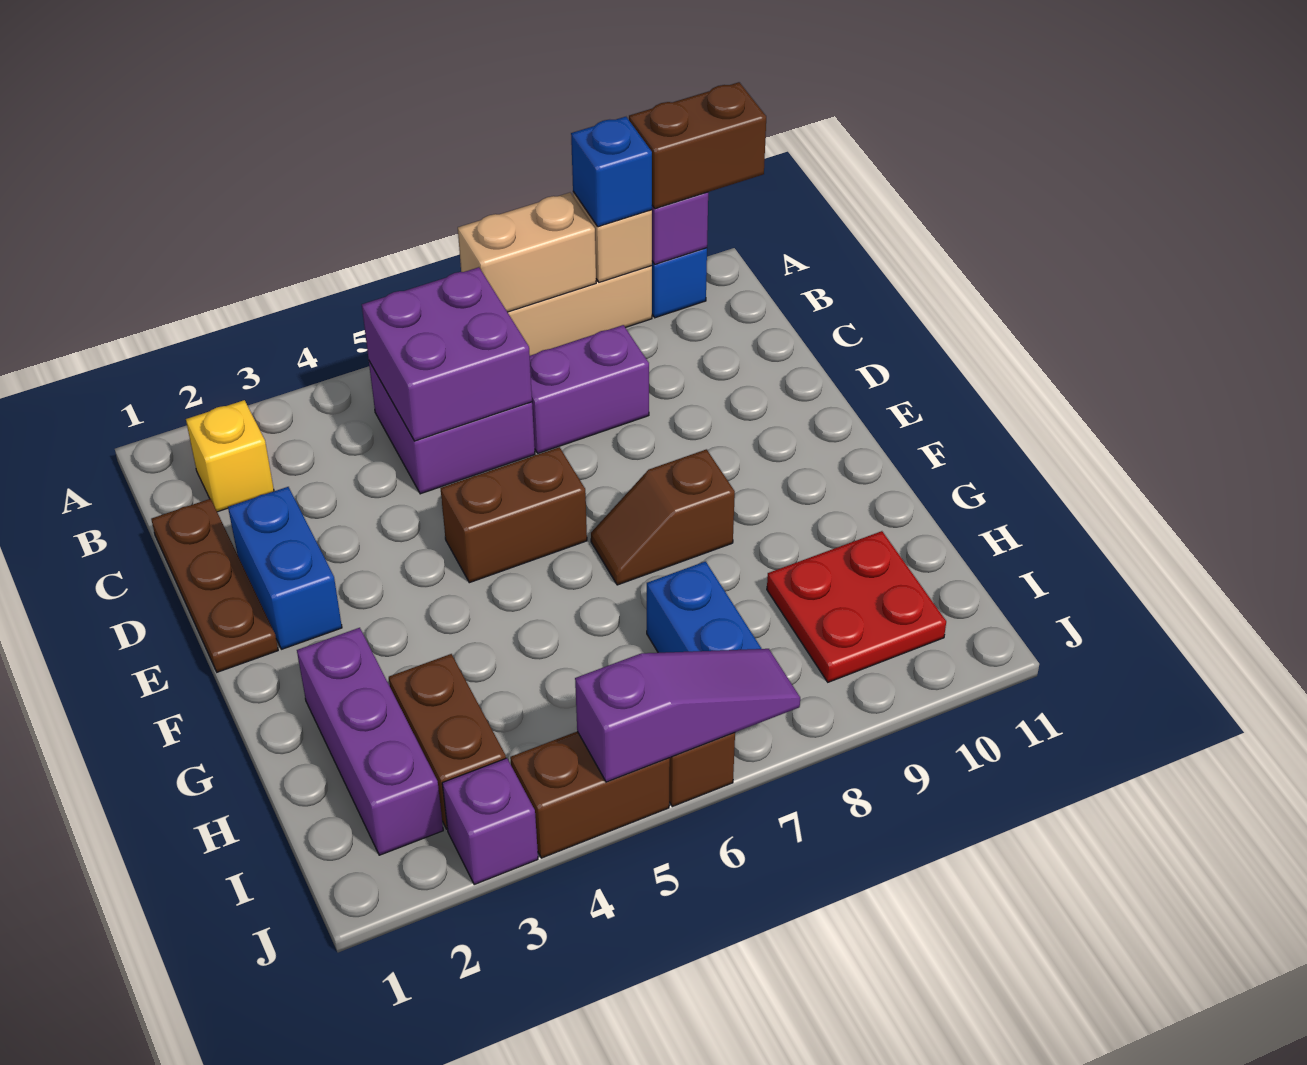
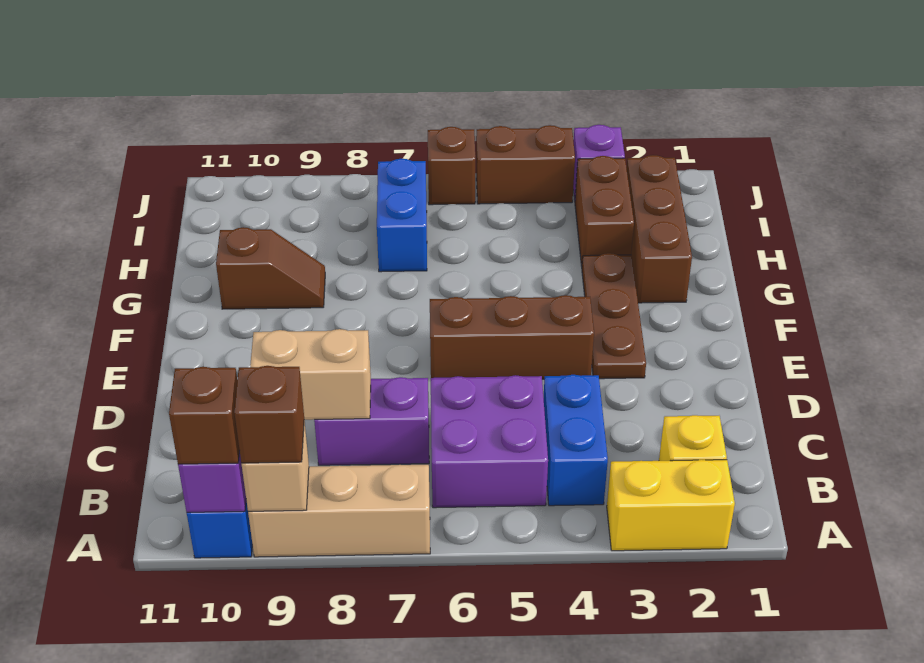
none -> yellow brick A2:A3 level 1
tan brick A7:A8 level 2 -> tan brick C8:C9 level 2
blue brick A9 level 3 -> brown brick A9 level 3
brown brick A10:A11 level 3 -> brown brick A10 level 3
purple brick B5:C6 level 2 -> none
brown plate C1:E1 level 1 -> brown plate E3:G3 level 1
blue brick D2:E2 level 1 -> blue brick B4:C4 level 1
brown brick E5:E6 level 1 -> brown brick E4:E6 level 1
brown slope F7:F8 level 1 top 8 -> brown slope G9:G10 level 1 top 10
purple brick G2:I2 level 1 -> brown brick G2:I2 level 1
red plate H9:I10 level 1 -> none
purple slope J5:J7 level 2 top 5 -> none

